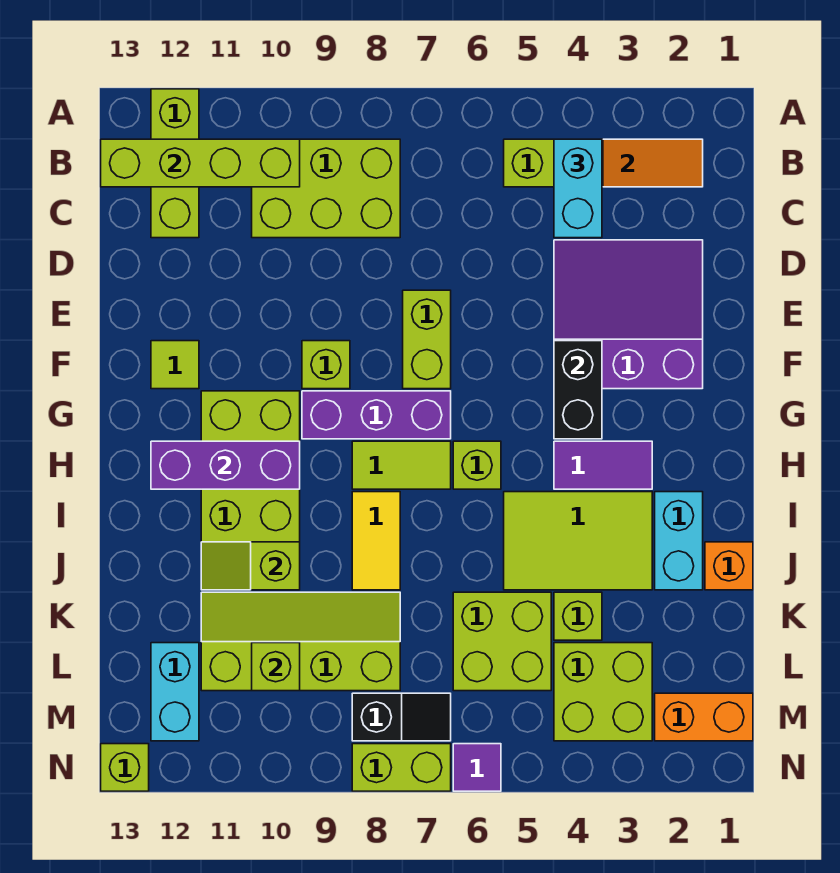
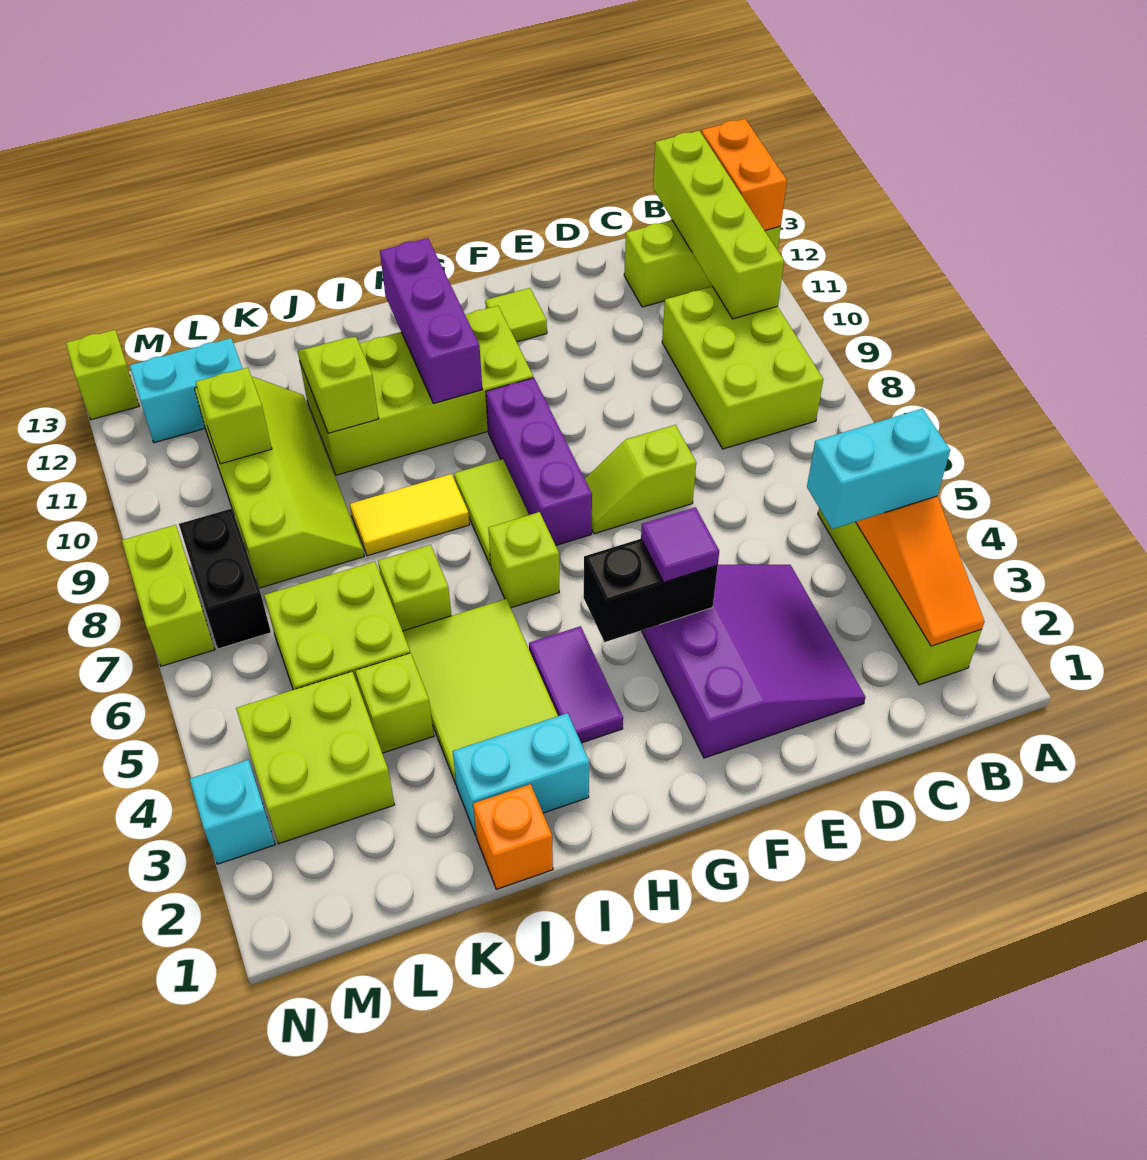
lime brick E7:F7 level 1 -> lime slope E7:F7 level 1 top E
lime brick F9 level 1 -> lime brick J6 level 1
orange brick M1:M2 level 1 -> orange brick A12:A13 level 2
black slope M7:M8 level 1 top 8 -> black brick M7:M8 level 1
none -> cyan brick N3 level 1
purple tile N6 level 1 -> purple tile F4 level 3

